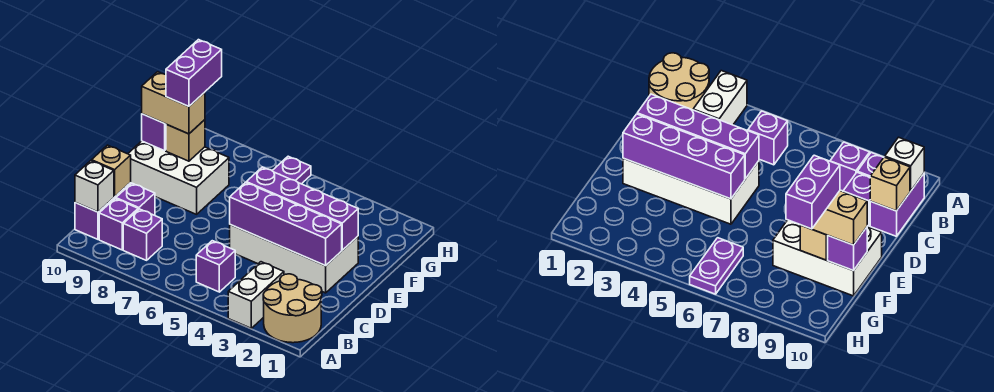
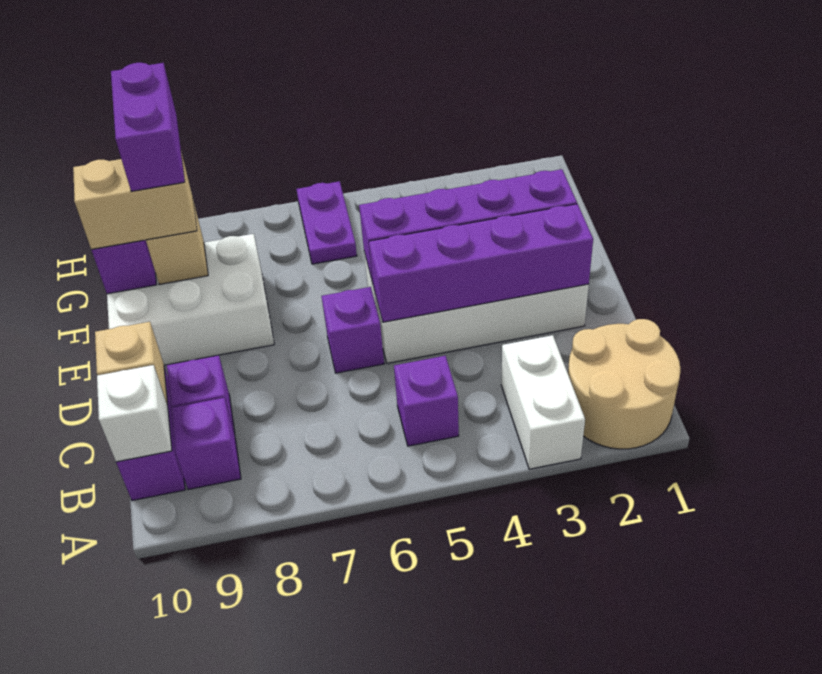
purple brick B8 level 1 -> purple brick D6 level 1

